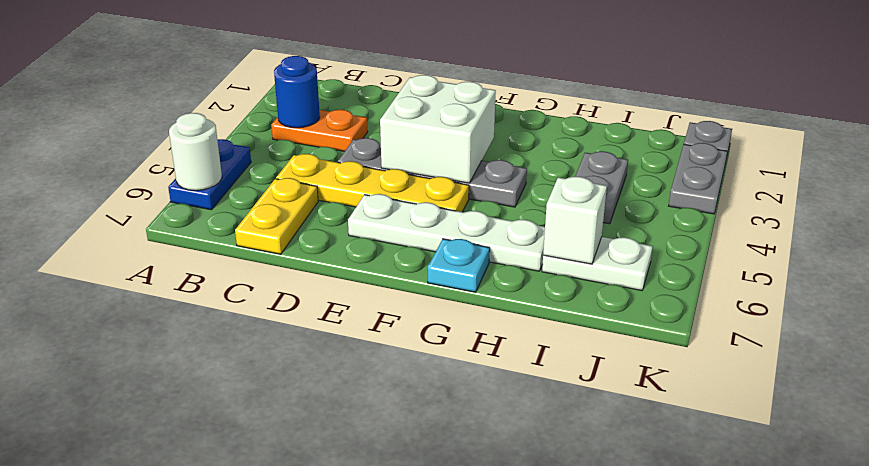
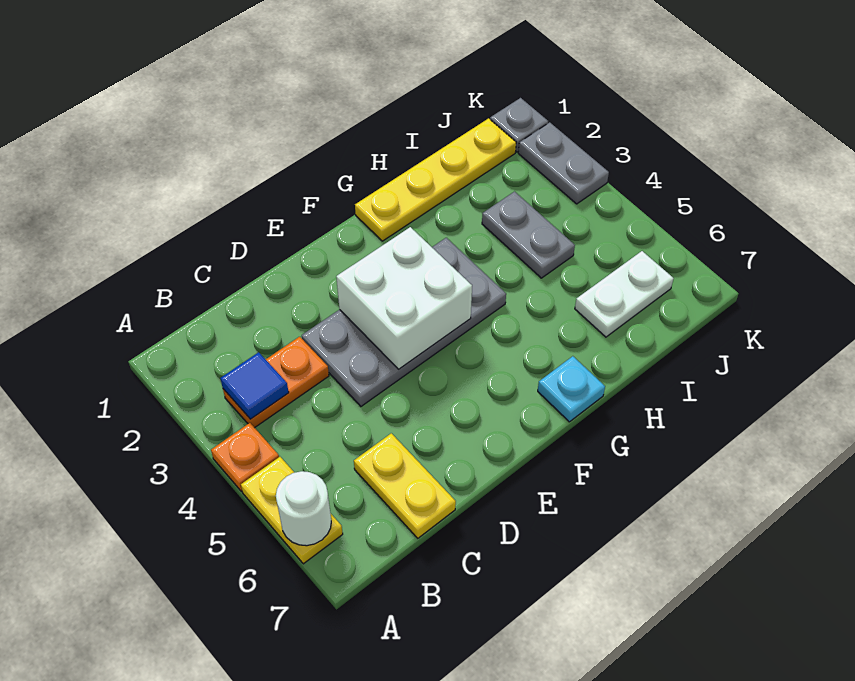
none -> orange plate A4 level 1
blue plate A5:A6 level 1 -> yellow plate A5:A6 level 1
blue round brick B3 level 2 -> blue tile B3 level 2
yellow plate C5:F5 level 1 -> yellow plate G1:J1 level 1
grey plate D4:G4 level 1 -> grey plate D3:G4 level 1
white plate E6:H6 level 1 -> none
white brick I6 level 2 -> none

